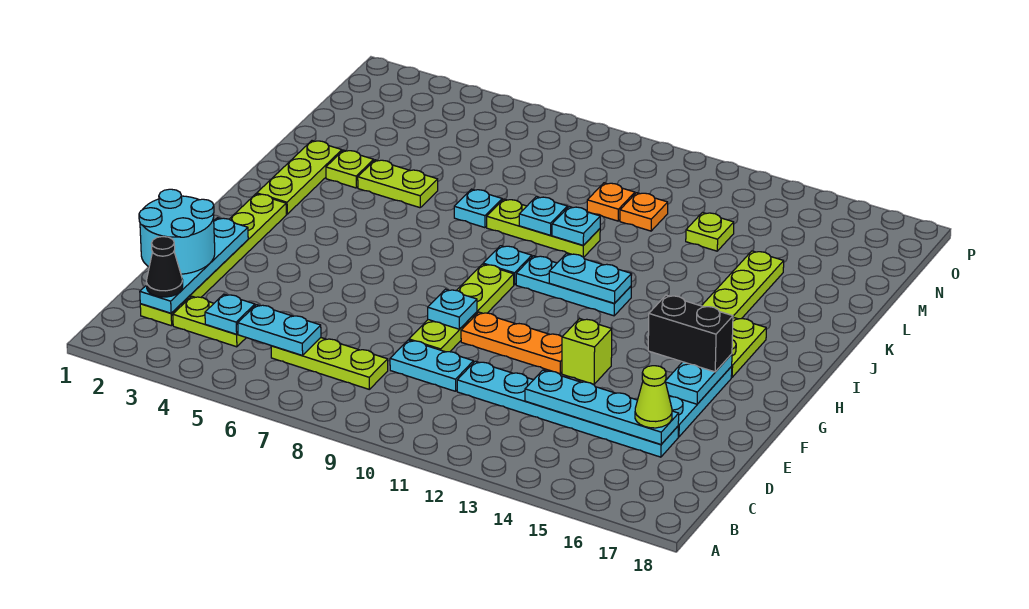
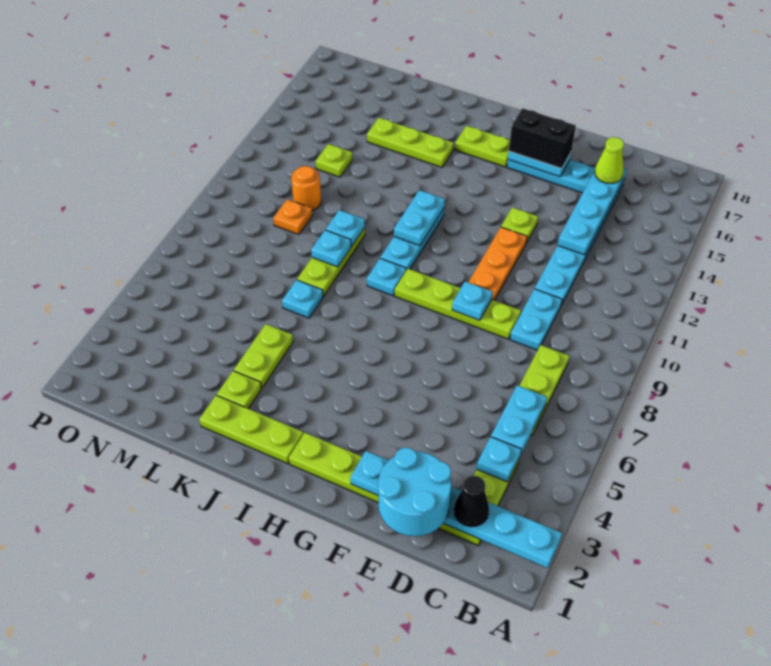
cyan plate C2:F2 level 2 -> cyan plate A2:F2 level 2
lime brick F13 level 1 -> lime plate F13 level 1
black brick G15:G16 level 3 -> black brick F16:G16 level 3
orange plate M11 level 1 -> orange round brick M11 level 1

